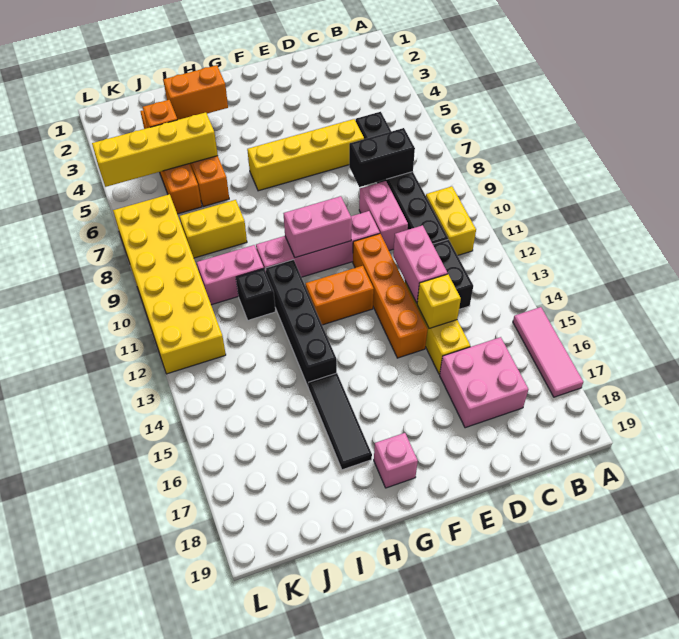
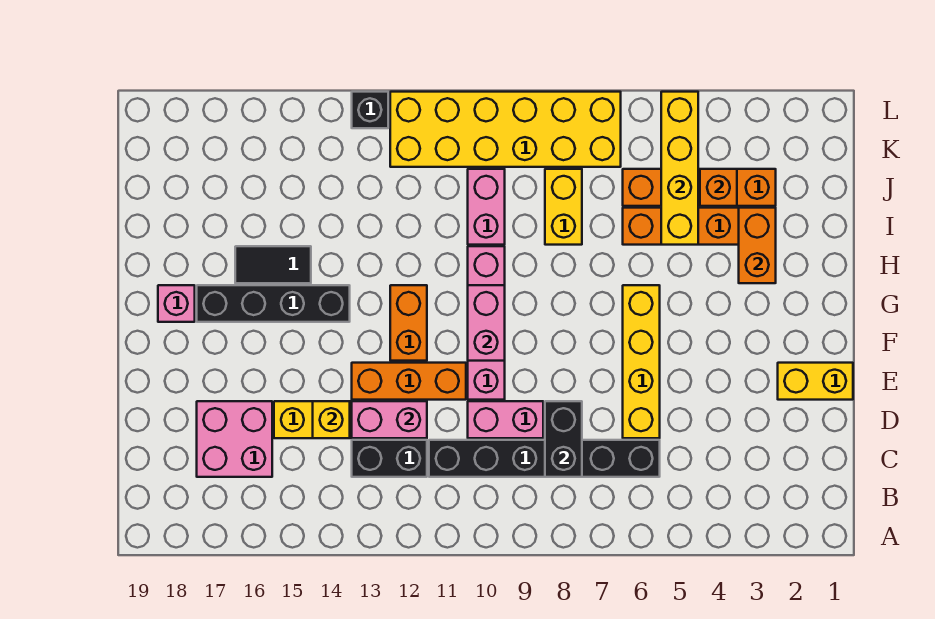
pink tile A15:A17 level 1 -> none
yellow brick B10:B11 level 1 -> yellow brick E1:E2 level 1
orange brick E11:E14 level 1 -> orange brick E11:E13 level 1
black brick H11:H14 level 1 -> black brick G14:G17 level 1
black tile H15:H17 level 1 -> black tile H15:H16 level 1
black brick I11 level 1 -> black brick L13 level 1

